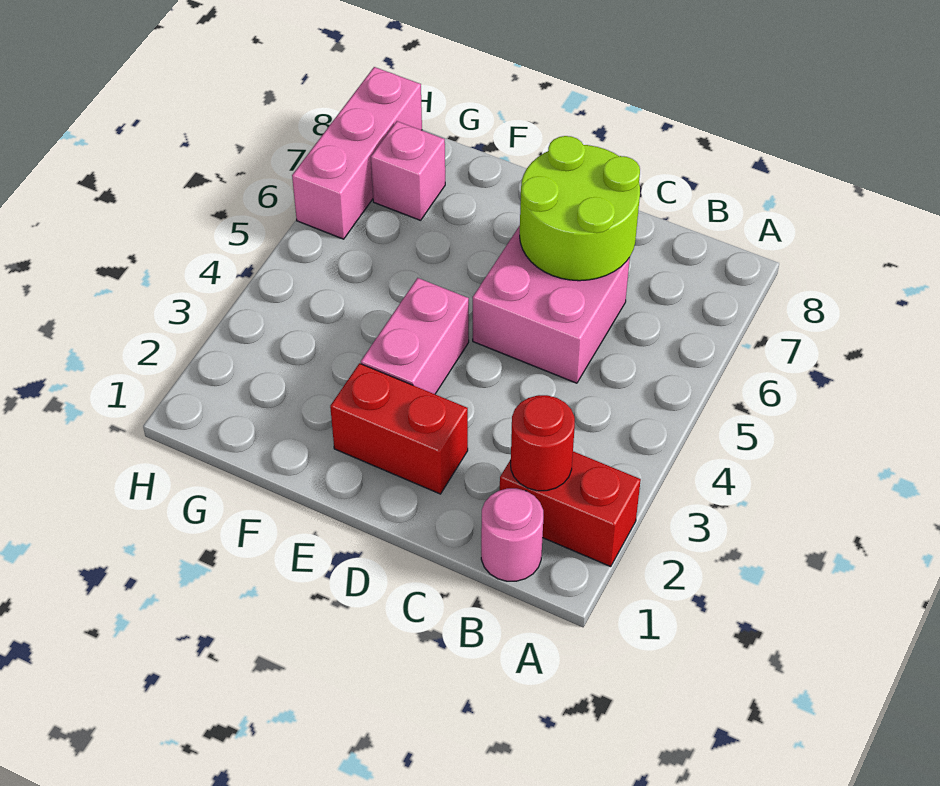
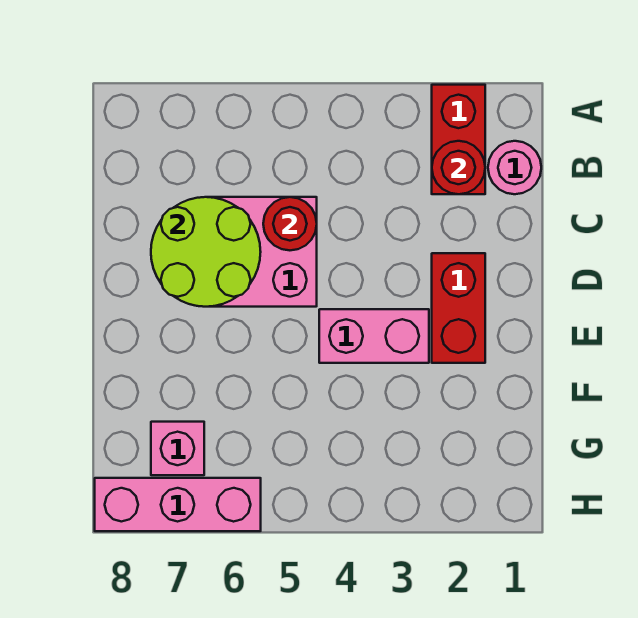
none -> red round brick C5 level 2

